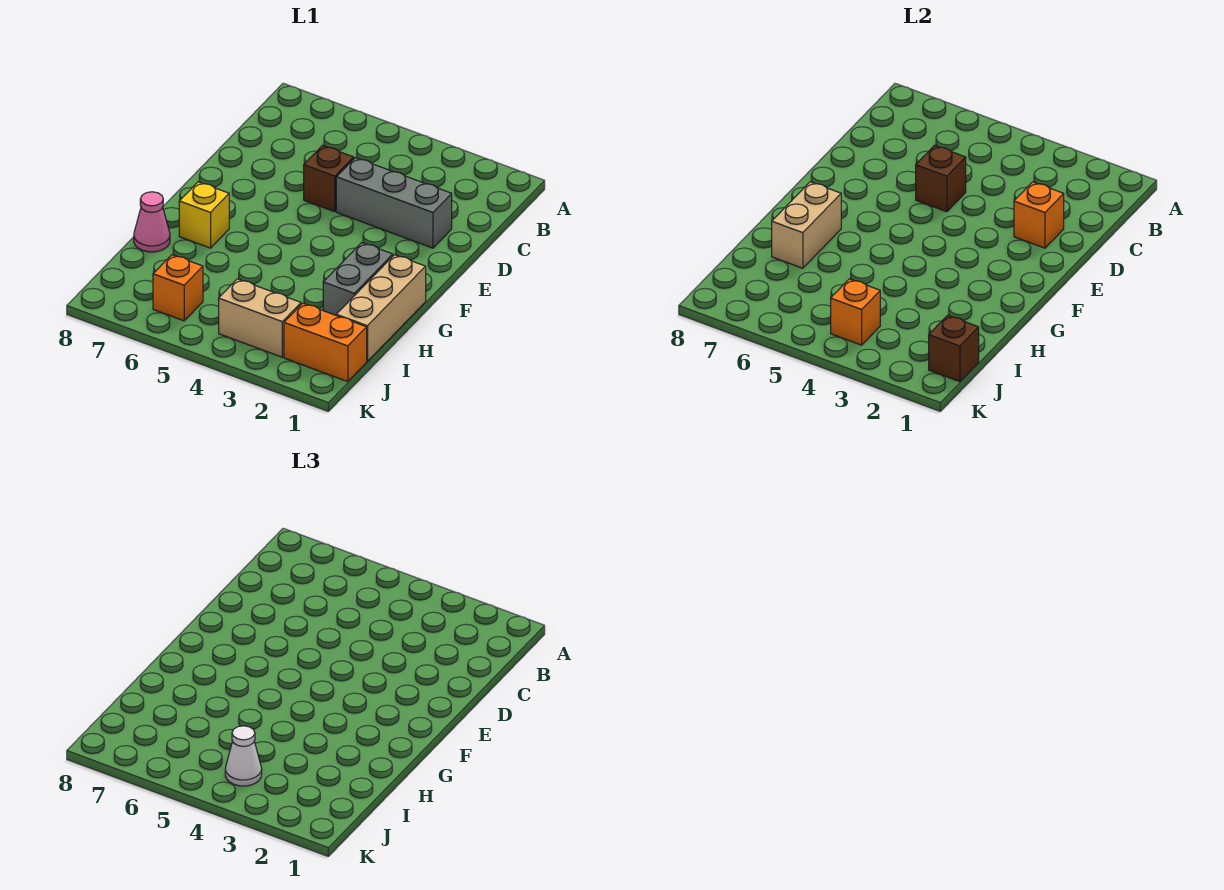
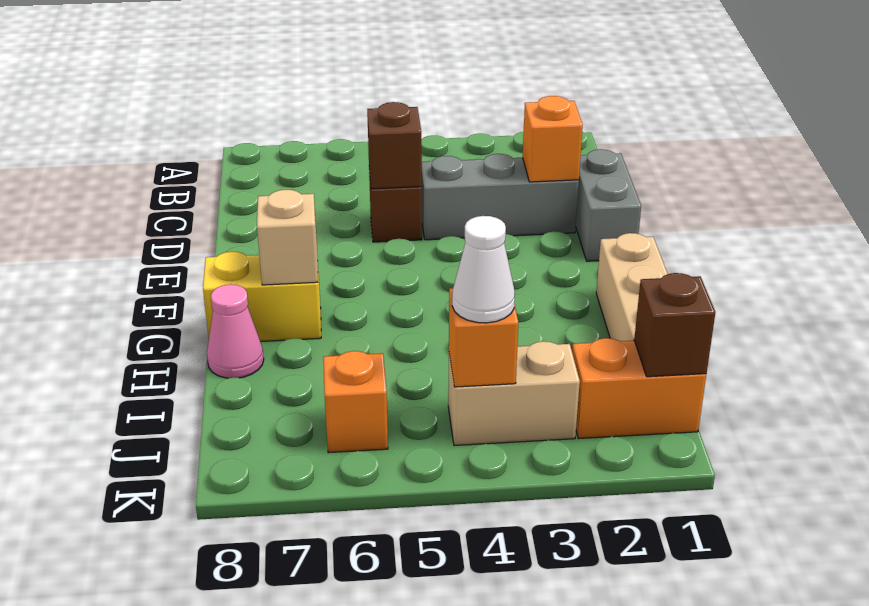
grey brick G2:H2 level 1 -> grey brick D1:E1 level 1
yellow brick G7 level 1 -> yellow brick G7:G8 level 1
tan brick G7:H7 level 2 -> tan brick G7 level 2

